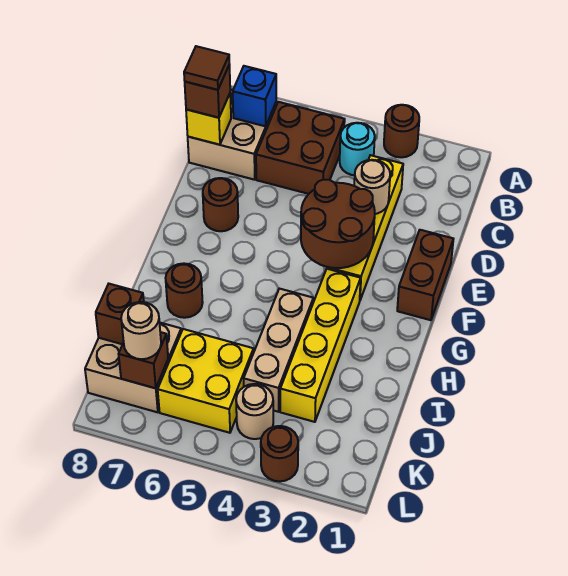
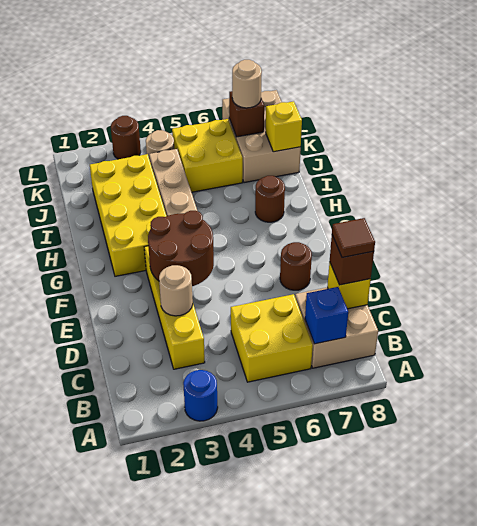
brown round brick A3 level 1 -> blue round brick A3 level 1
cyan round brick B4 level 1 -> none
brown brick B5:C6 level 1 -> yellow brick B5:C6 level 1
brown brick E1:F1 level 1 -> none
yellow brick G3:J3 level 1 -> yellow brick G2:J3 level 1
tan brick J7:K8 level 1 -> tan brick J7:L8 level 1
brown brick J8 level 2 -> yellow brick J8 level 2

